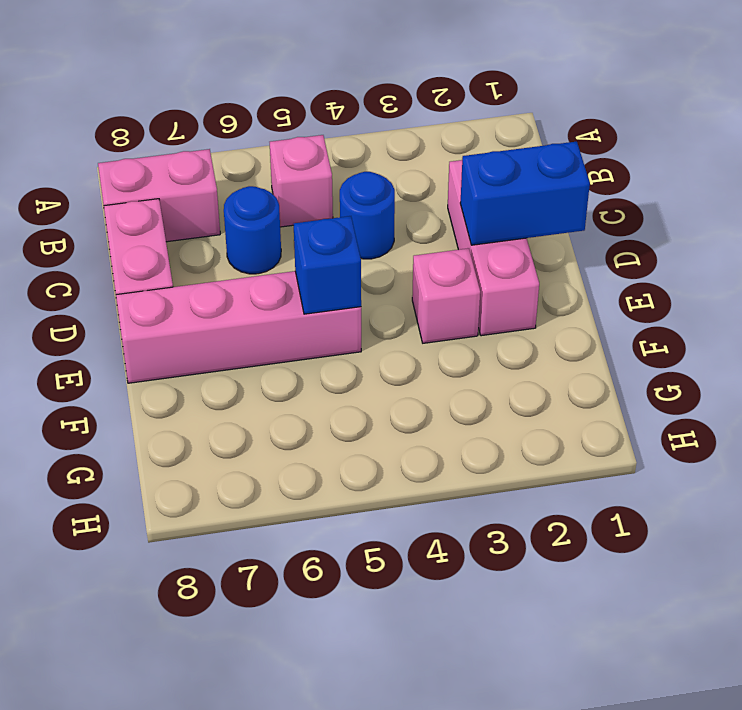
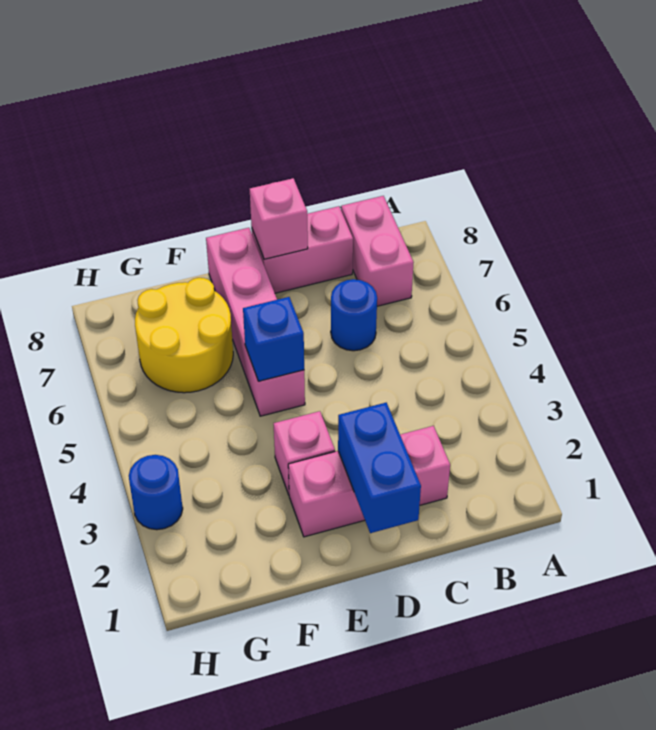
pink brick B5 level 1 -> pink brick D8 level 2
blue round brick C4 level 1 -> blue round brick H3 level 1
none -> yellow round brick F6:G7 level 1

